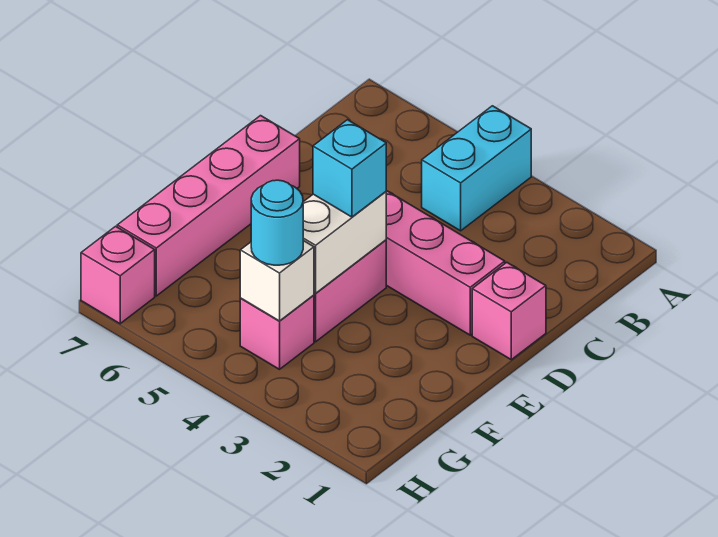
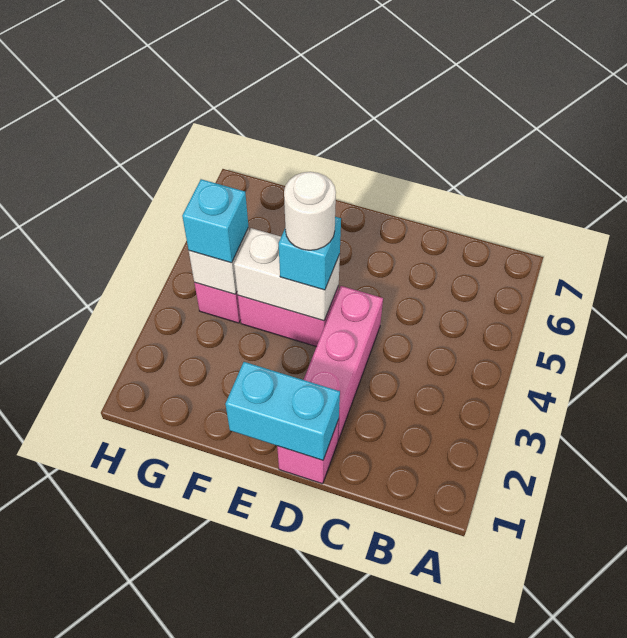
cyan brick A4:B4 level 1 -> cyan brick D1:E1 level 2
pink brick D7:G7 level 1 -> none
none -> white round brick E4 level 4
cyan round brick G4 level 3 -> cyan brick G4 level 3
pink brick H7 level 1 -> none

